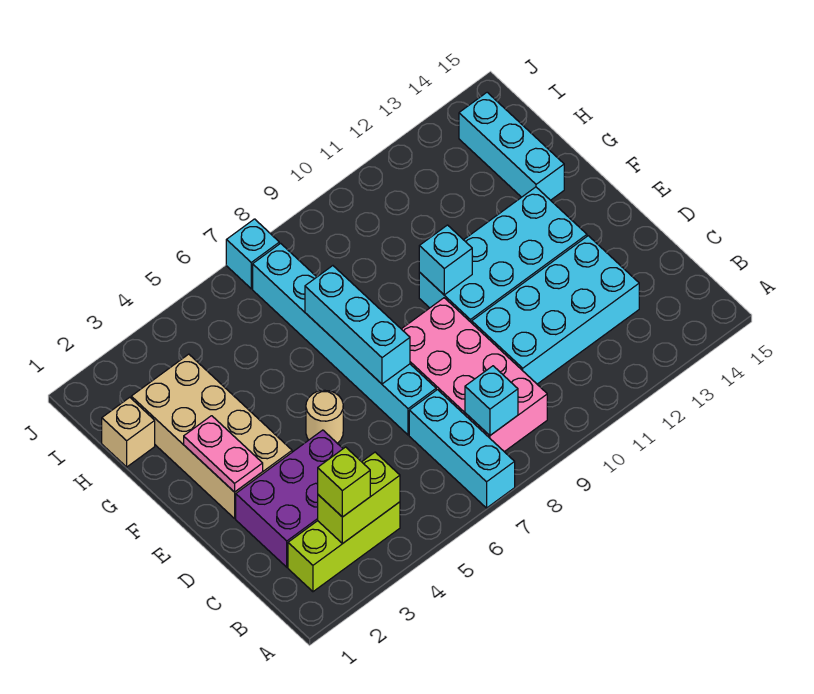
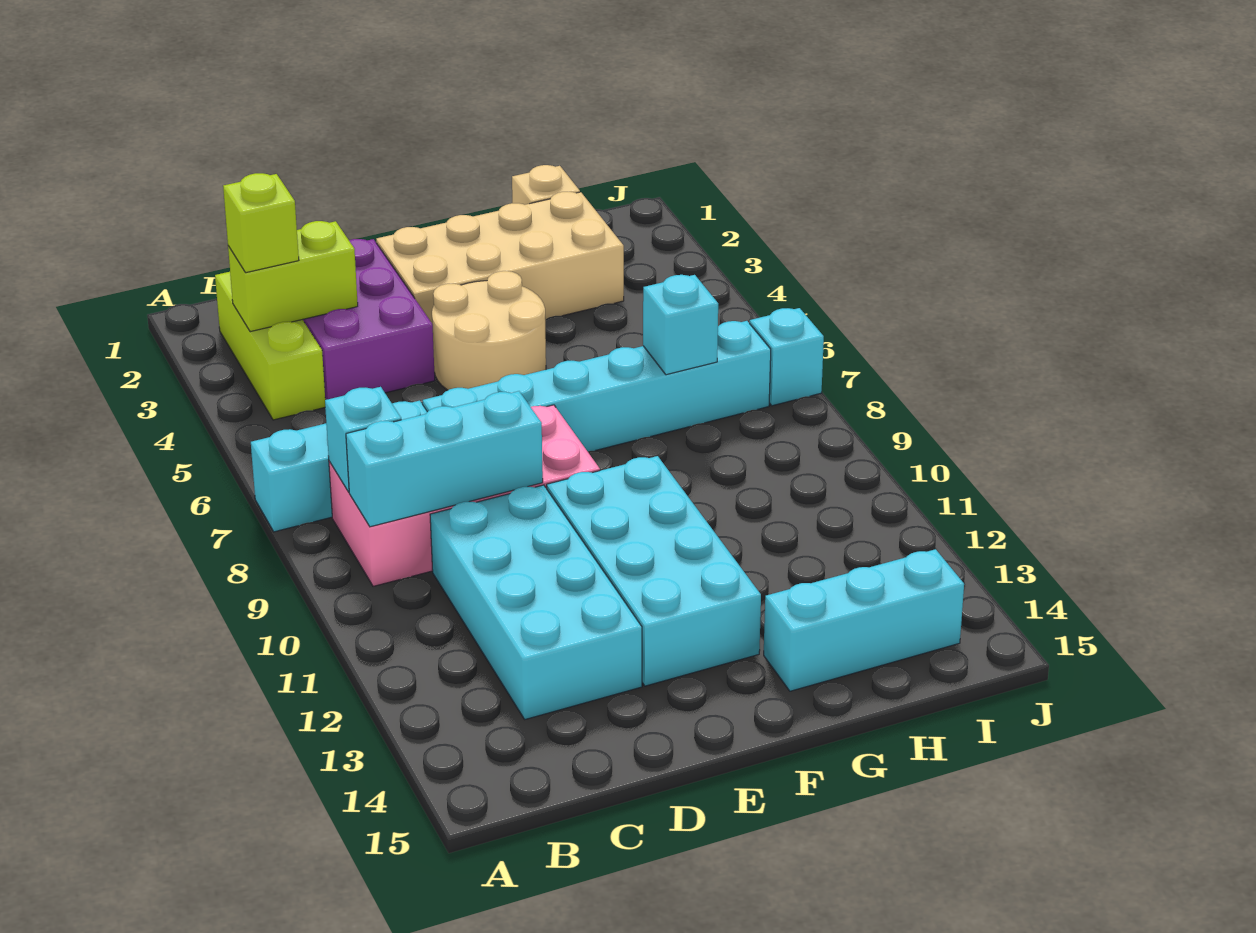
lime brick B3:B4 level 2 -> lime brick B3:C3 level 2
pink plate E2:F2 level 2 -> none
tan round brick E5 level 1 -> tan round brick E4:F5 level 1
cyan brick E7:G7 level 2 -> cyan brick B9:D9 level 2
cyan brick F10 level 2 -> cyan brick H7 level 2

